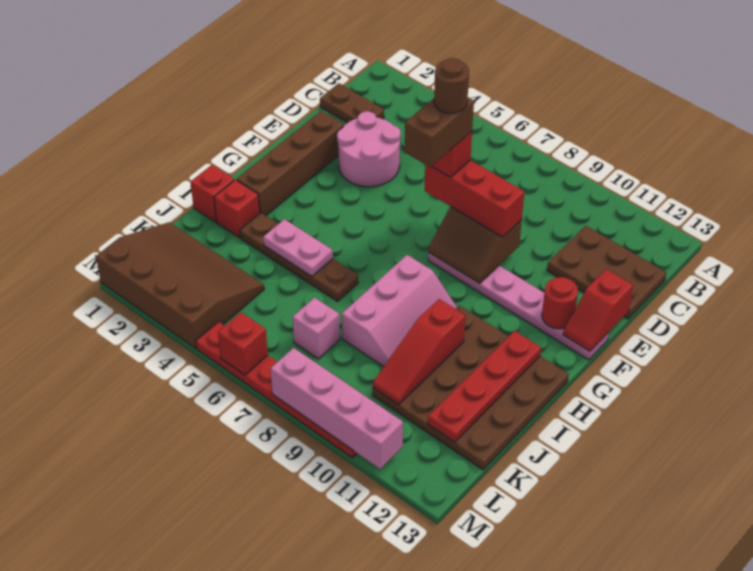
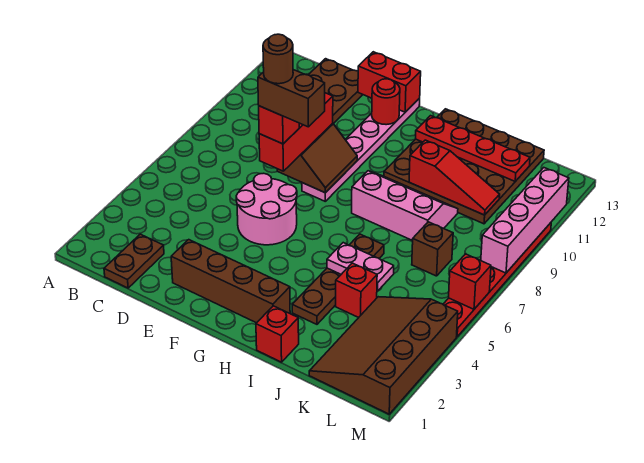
pink round brick D3:E4 level 1 -> pink round brick E5:F6 level 1
red slope E13:F13 level 2 top E -> red brick E13:F13 level 2
red brick I2 level 1 -> red brick J4 level 1
pink plate I4:I5 level 2 -> pink plate I5:J5 level 2
pink brick K7 level 1 -> brown brick K7 level 1

